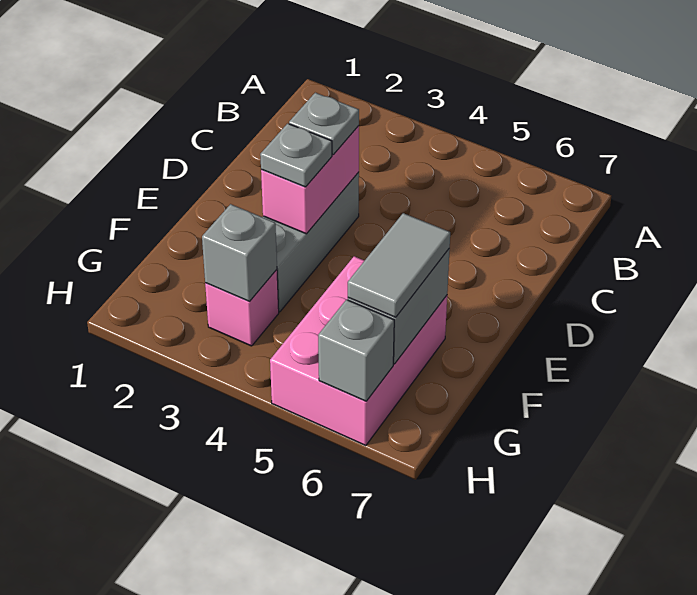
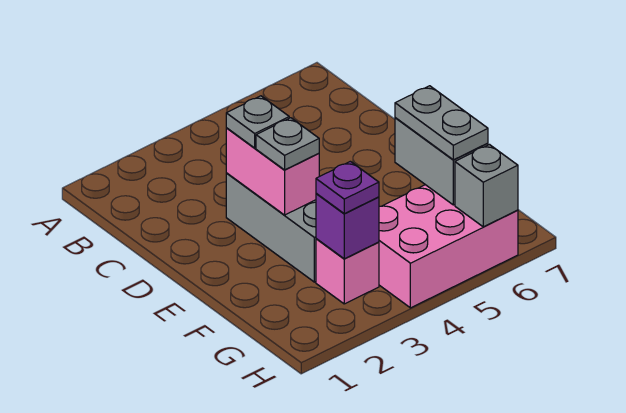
pink brick F5:H6 level 1 -> pink brick G4:H6 level 1
grey tile F6:G6 level 3 -> grey plate F6:G6 level 3
grey brick G3 level 2 -> purple brick G3 level 2
none -> purple plate G3 level 3

